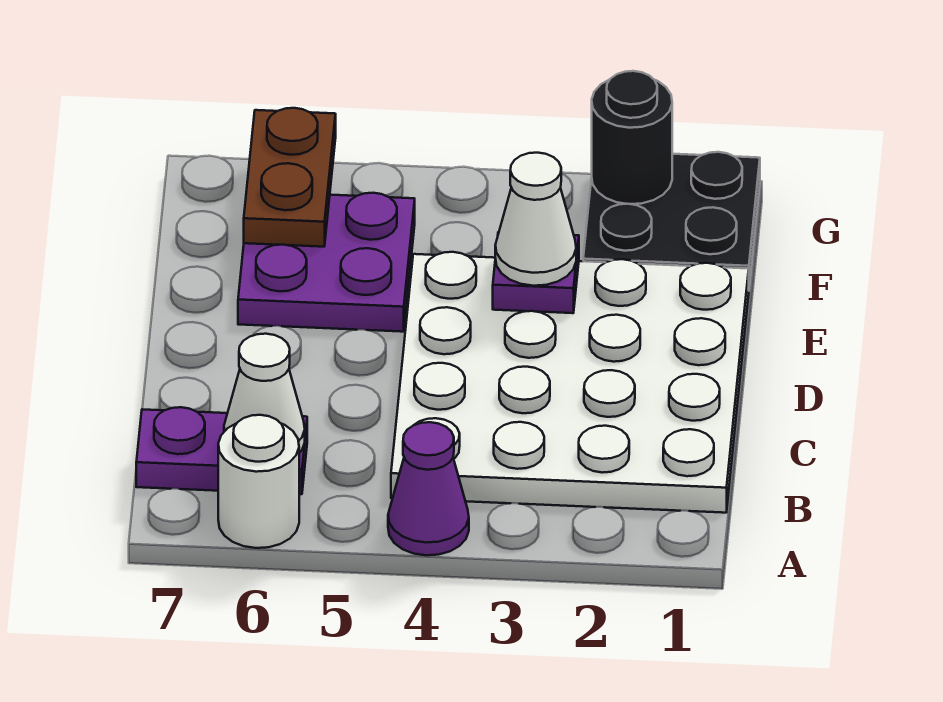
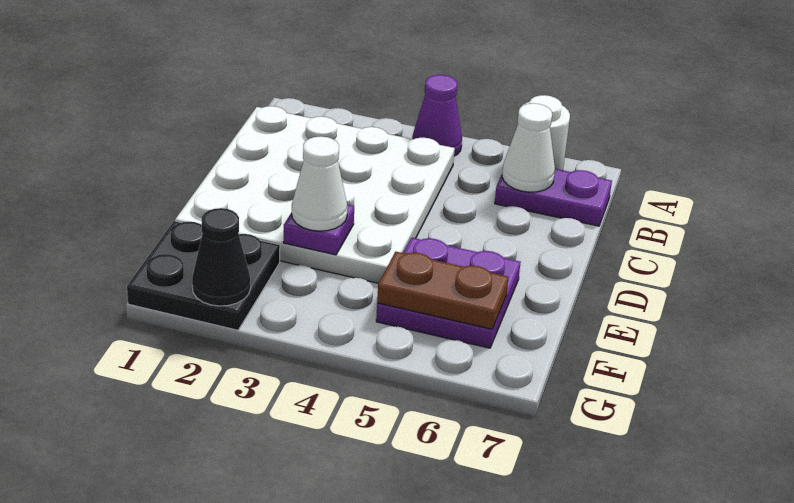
brown plate F6:G6 level 2 -> brown plate F5:F6 level 2
black round brick G2 level 2 -> black cone G2 level 2

